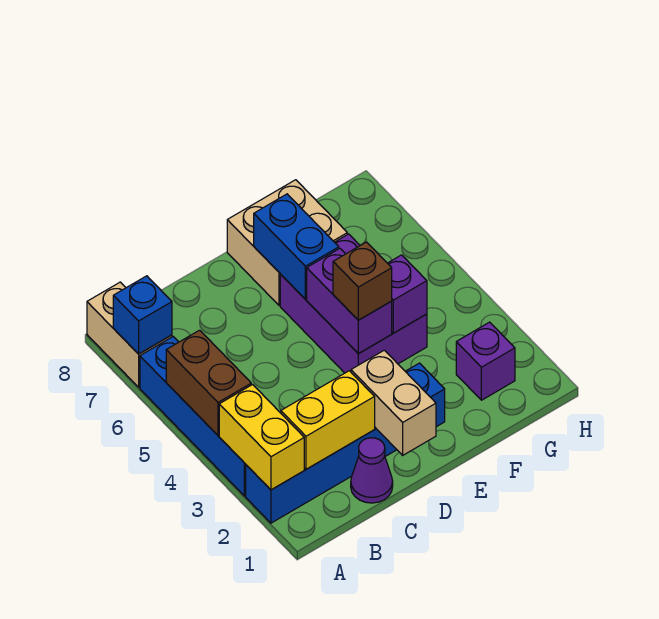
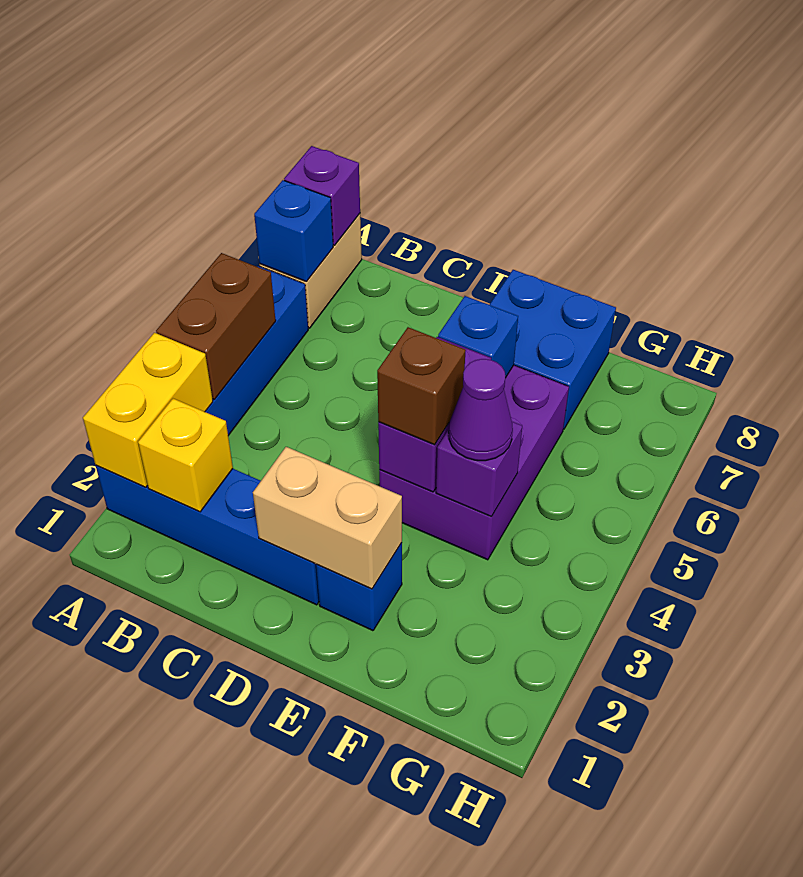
yellow brick B2:C2 level 2 -> yellow brick B2 level 2
purple cone C1 level 1 -> purple cone F4 level 3
tan brick D1:D2 level 2 -> tan brick D2:E2 level 2
blue brick E6:E7 level 2 -> blue brick E6 level 2
tan brick E7:F8 level 1 -> blue brick E7:F8 level 1
purple brick G2 level 1 -> purple brick A8 level 2

